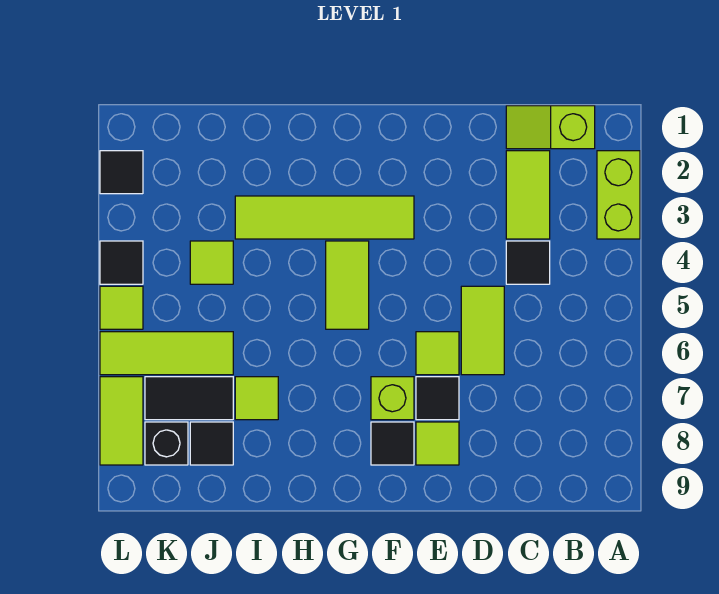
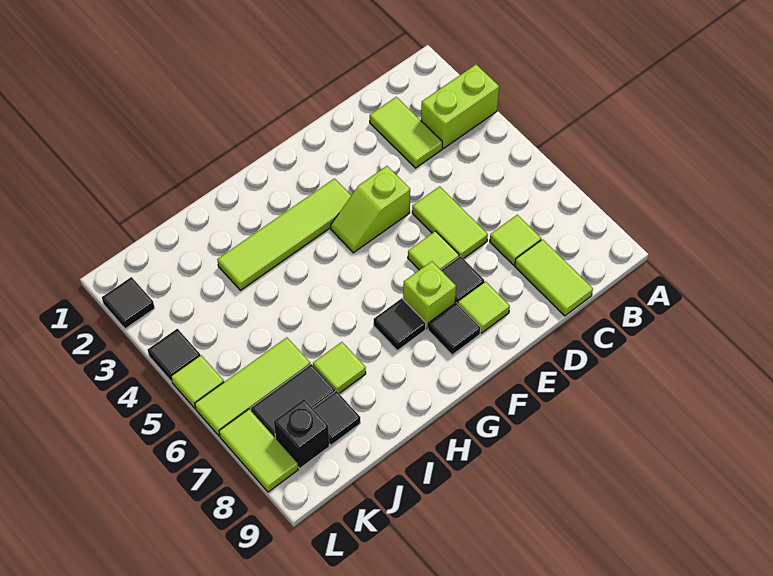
lime brick A2:A3 level 1 -> lime brick A3:B3 level 1
lime slope B1:C1 level 1 top B -> lime slope E4:F4 level 1 top E
black tile C4 level 1 -> black tile G7 level 1
lime tile G4:G5 level 1 -> lime tile C8:C9 level 1
lime tile J4 level 1 -> lime tile C7 level 1

